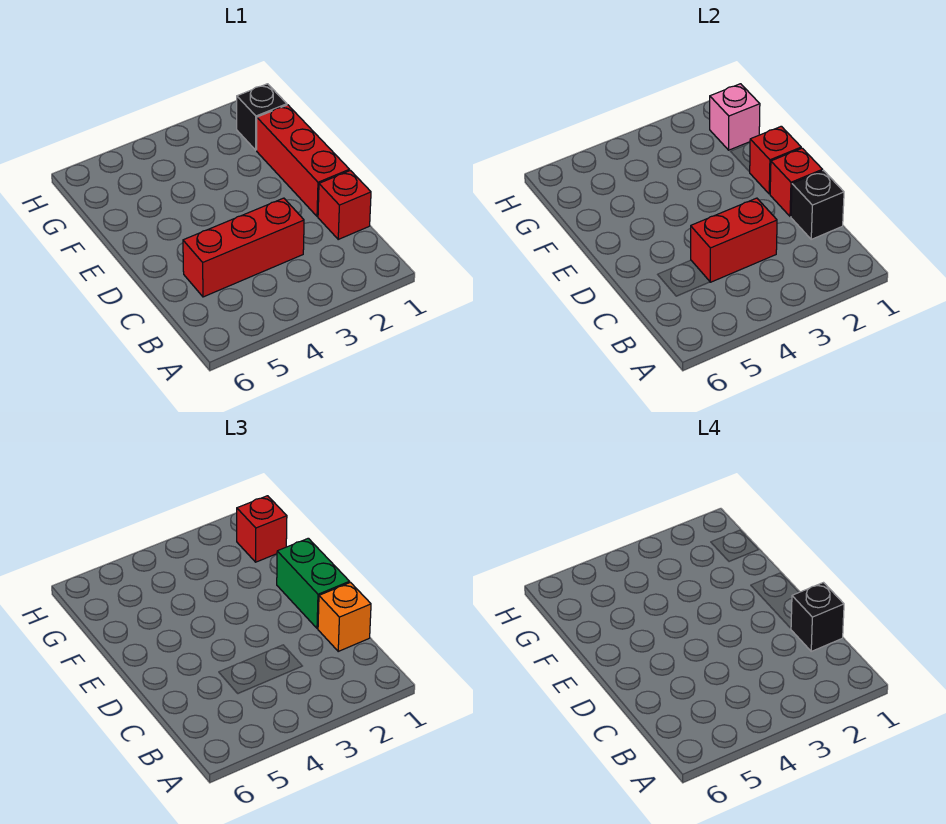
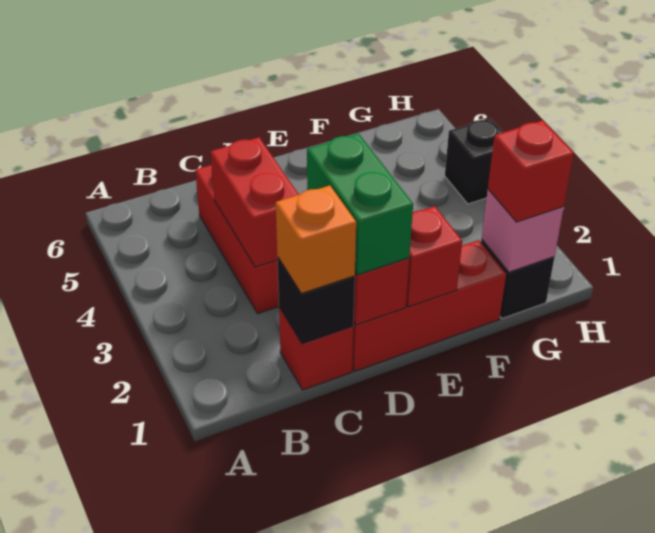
black brick C1 level 4 -> black brick H4 level 1
green brick D1:E1 level 3 -> green brick D1:D2 level 3

